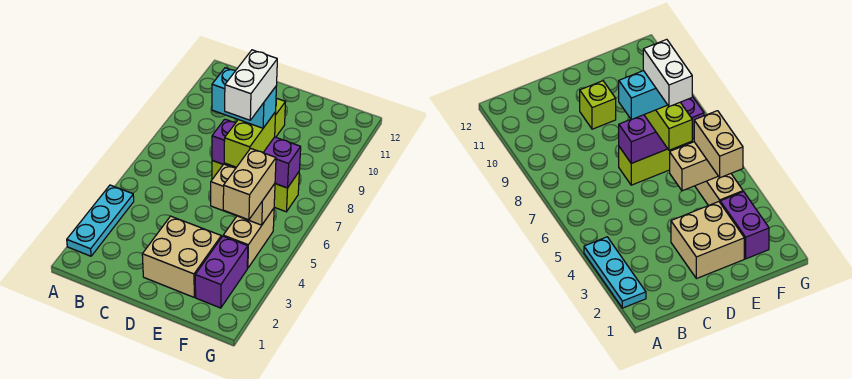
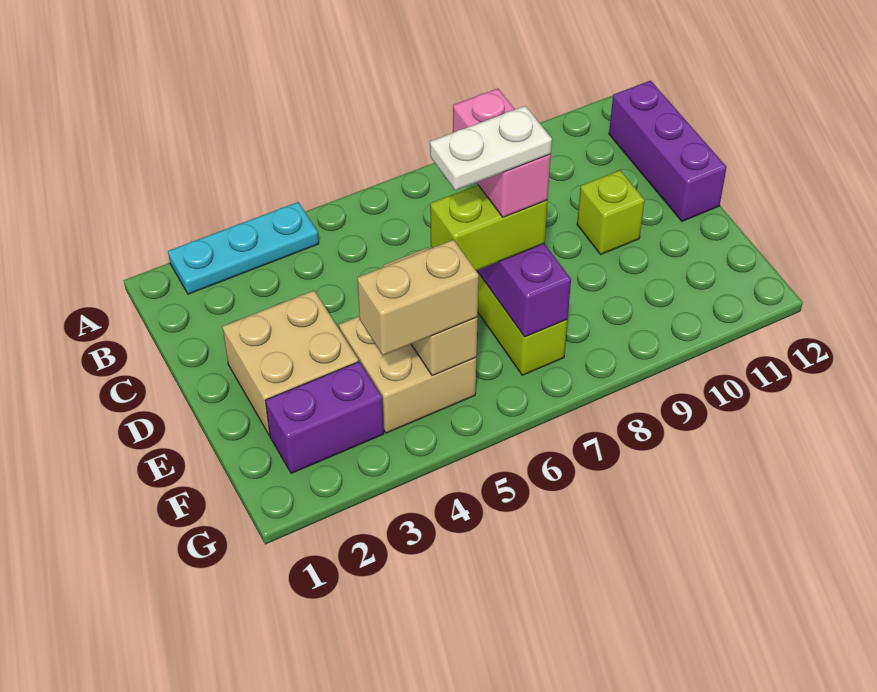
none -> purple brick B12:D12 level 1
cyan brick D7:E7 level 4 -> pink brick D7:E7 level 4
white brick E6:E7 level 5 -> white plate E6:E7 level 5
tan brick F4:F5 level 1 -> tan brick E4:F5 level 1

